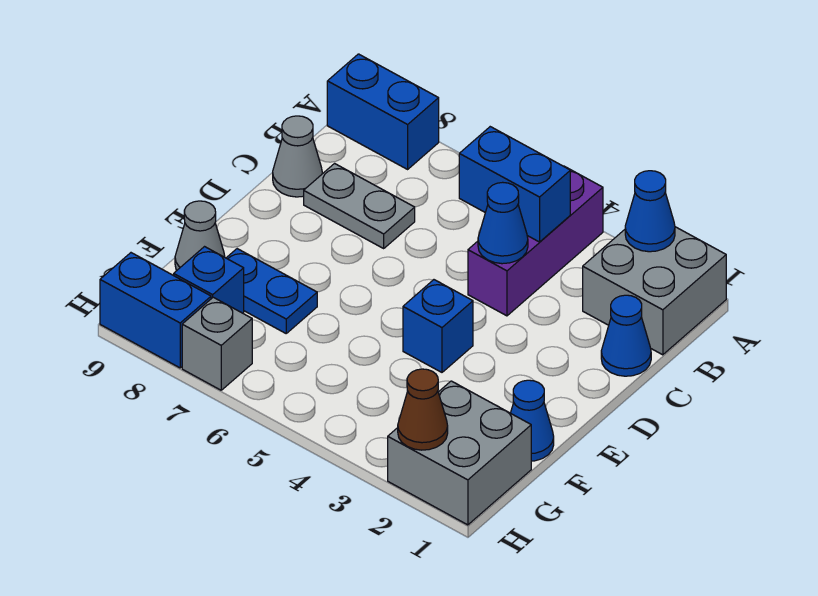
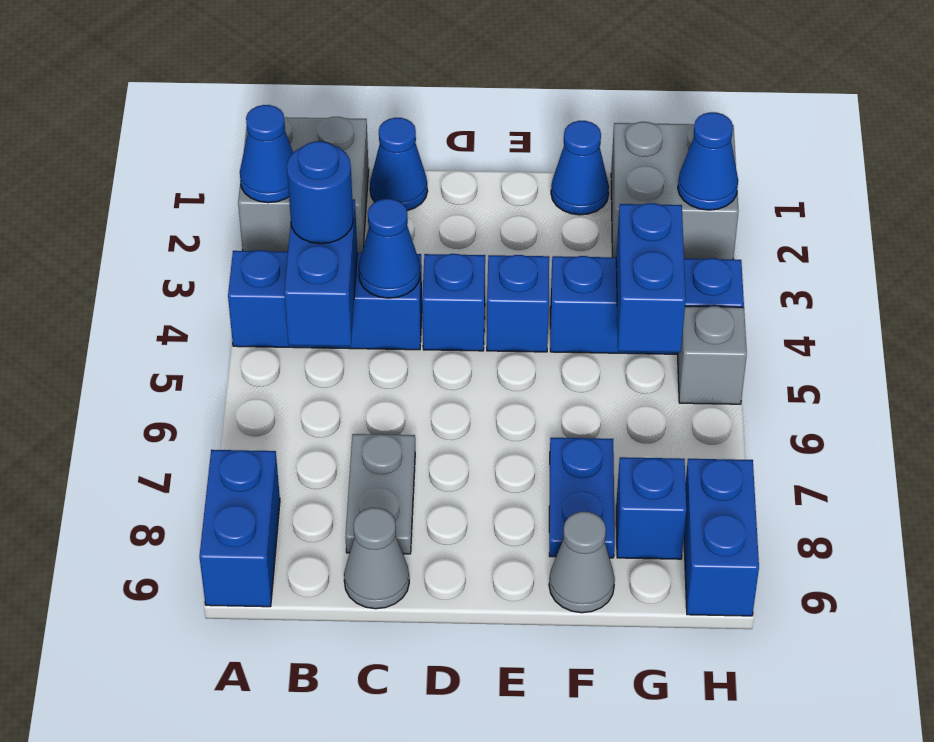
purple brick A4:C4 level 1 -> blue brick A4:C4 level 1
none -> blue round brick B4 level 3
none -> blue brick D4 level 1
none -> blue brick F4:H4 level 1
none -> blue brick G4:G5 level 2
brown cone H2 level 2 -> blue cone H2 level 2
grey brick H7 level 1 -> grey brick H5 level 1

